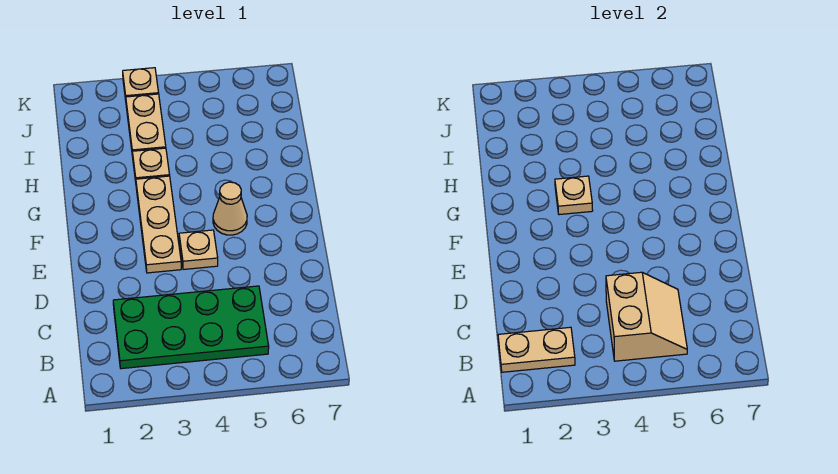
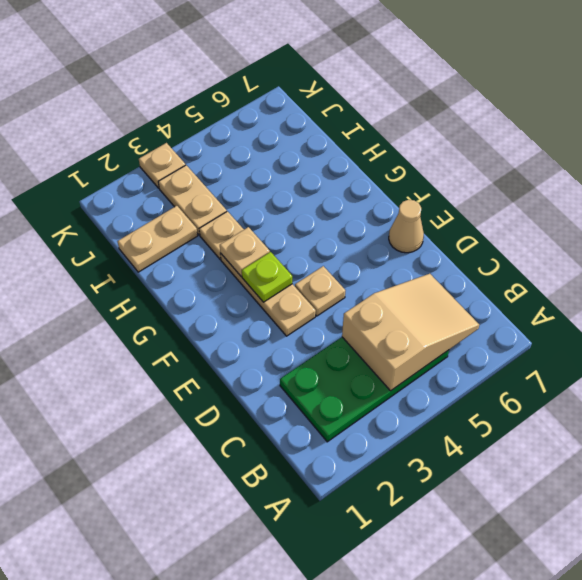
tan plate B1:B2 level 2 -> tan plate I1:I2 level 1
tan slope B4:C5 level 2 top 4 -> tan slope B4:C6 level 2 top 4
none -> lime plate F3 level 2
tan cone F5 level 1 -> tan cone E7 level 1

